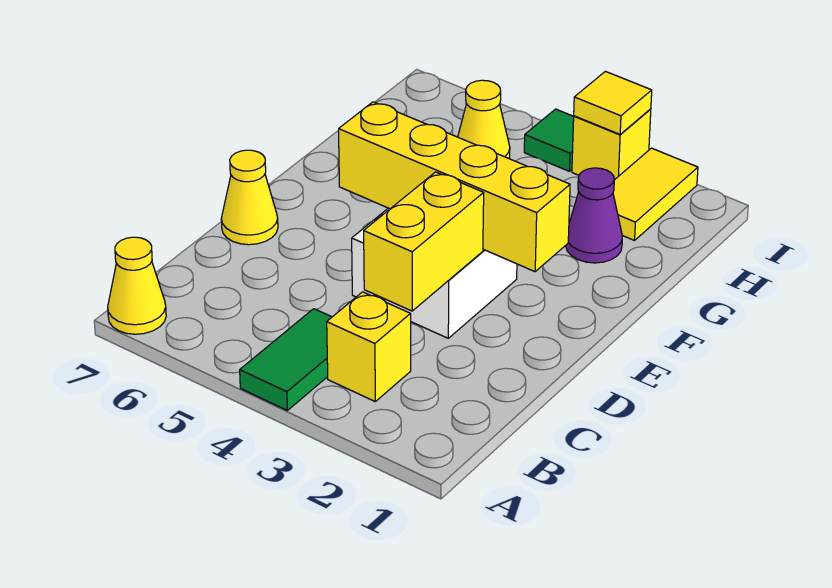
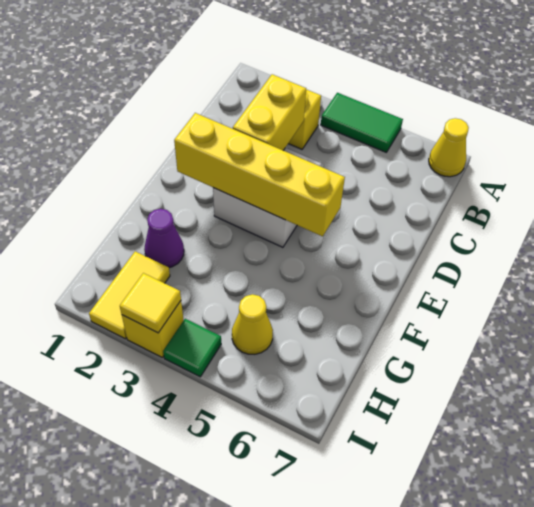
green tile A4:B4 level 1 -> green tile A4:A5 level 1
yellow cone D7 level 1 -> none

